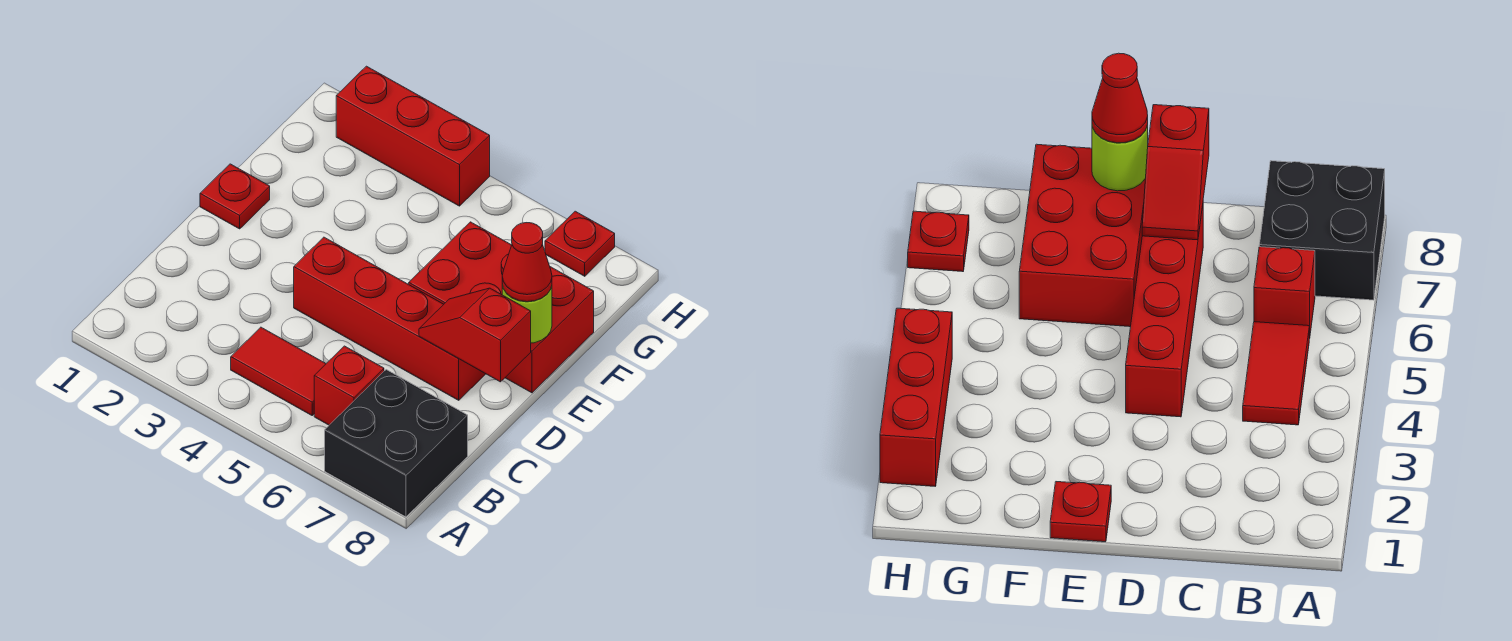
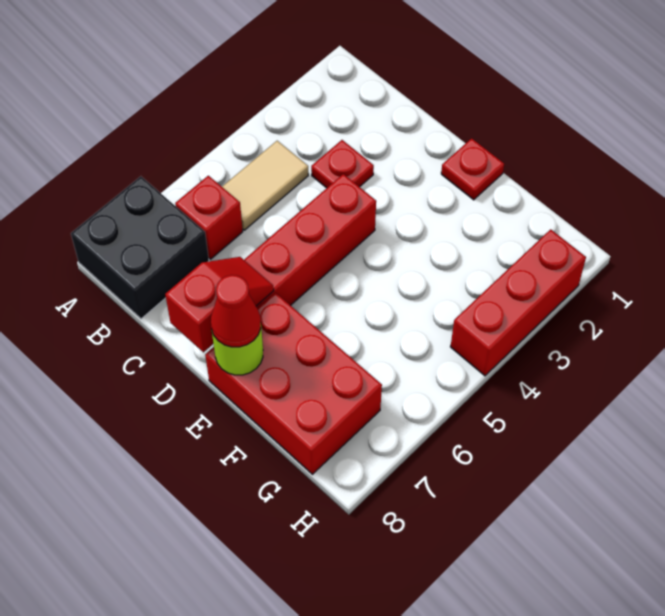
red tile B4:B5 level 1 -> tan tile B4:B5 level 1
red brick E6:F8 level 1 -> red brick E7:G8 level 1
red plate H7 level 1 -> red plate C3 level 1

